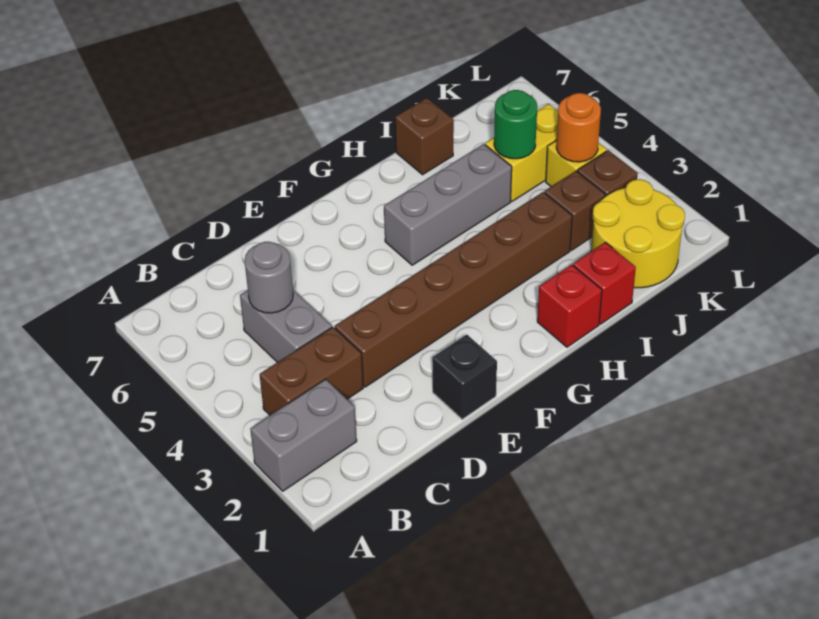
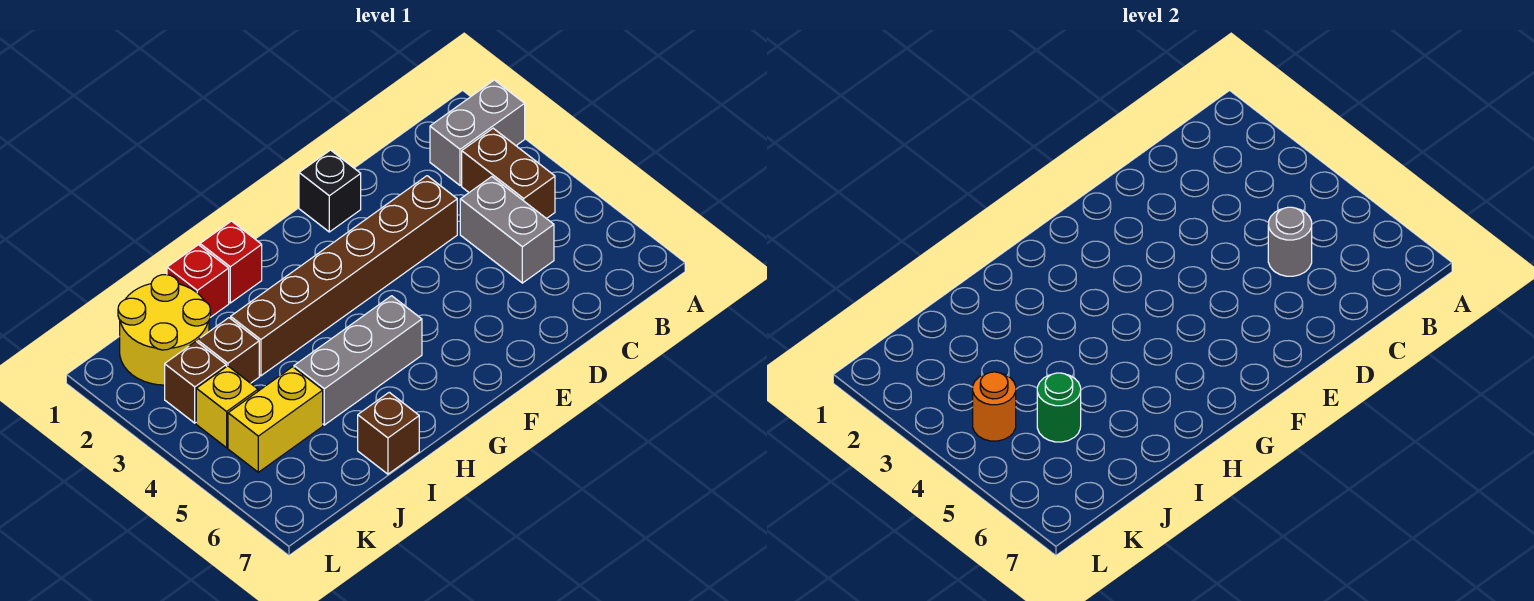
brown brick B3:C3 level 1 -> brown brick B3:B4 level 1

